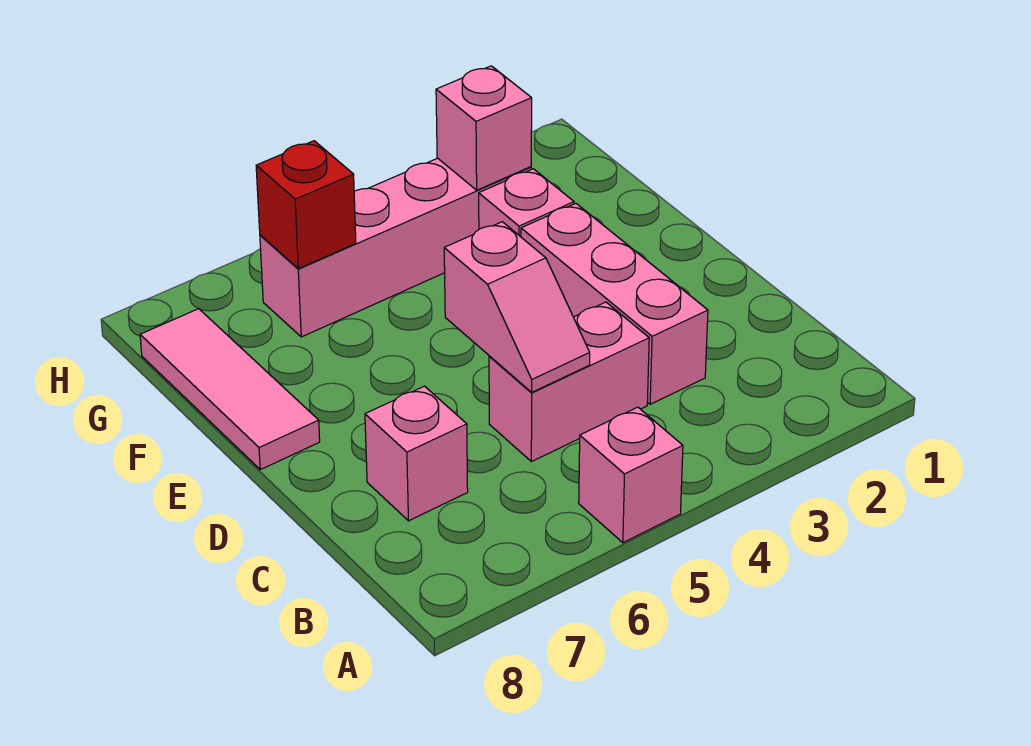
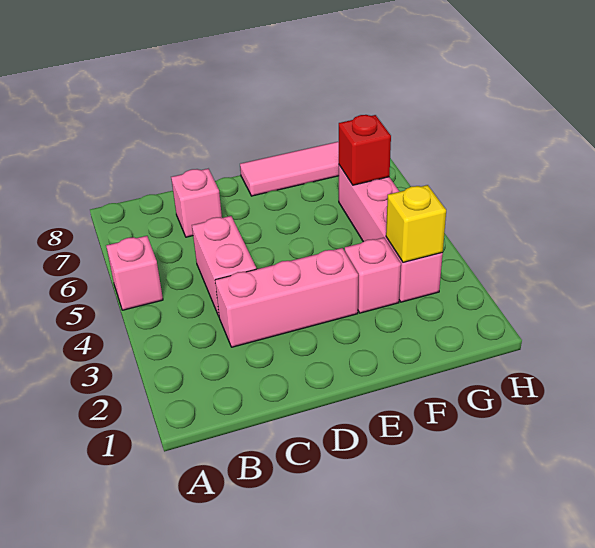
pink slope C5:D5 level 2 top D -> none
pink brick G3 level 2 -> yellow brick G3 level 2

